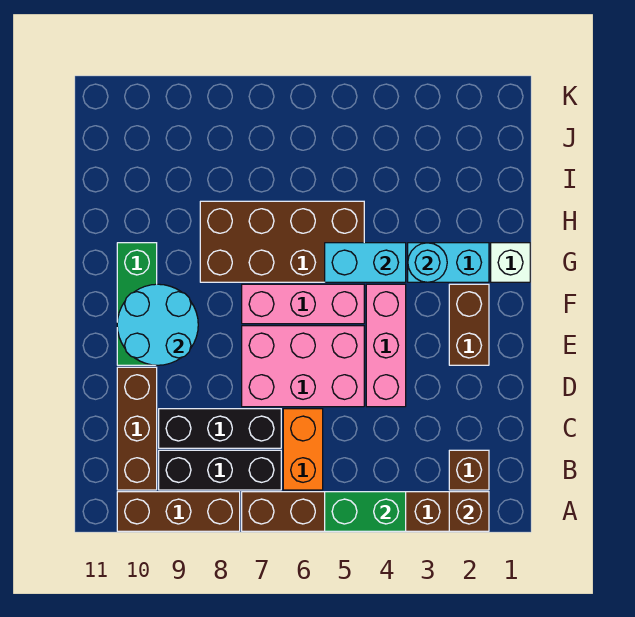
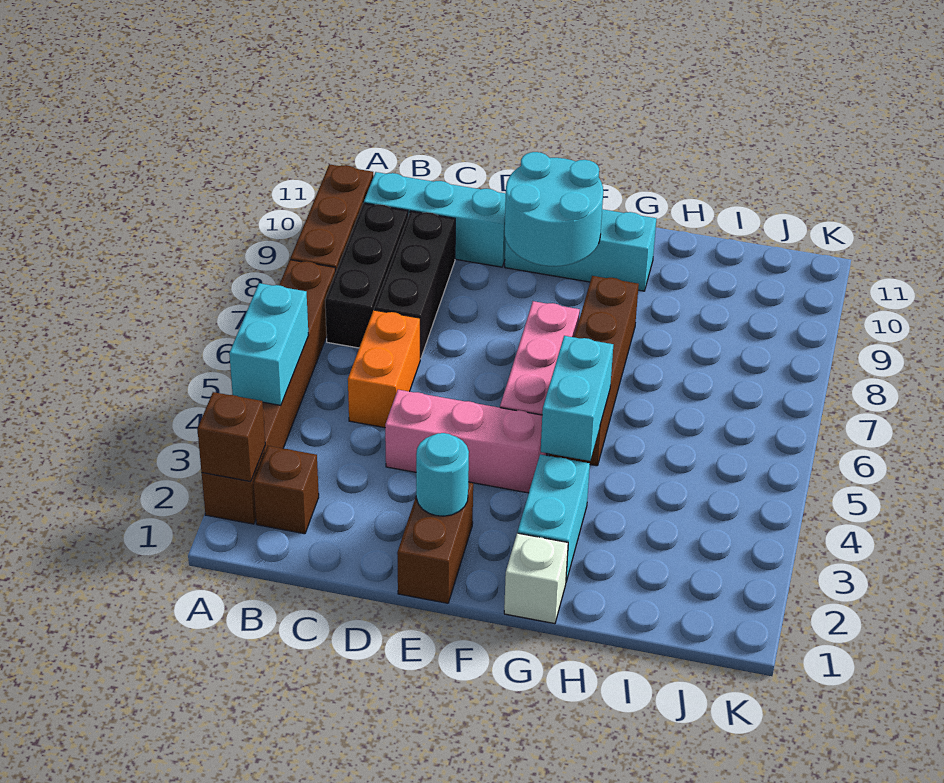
green brick A4:A5 level 2 -> cyan brick A4:A5 level 2
orange brick B6:C6 level 1 -> orange brick C5:C6 level 1
brown brick B10:D10 level 1 -> cyan brick B10:D10 level 1
pink brick D5:E7 level 1 -> none
brown brick E2:F2 level 1 -> brown brick E1:E2 level 1
green brick E10:G10 level 1 -> cyan brick E10:G10 level 1
cyan round brick G3 level 2 -> cyan round brick E2 level 2
brown brick G5:H8 level 1 -> brown brick G5:G8 level 1

